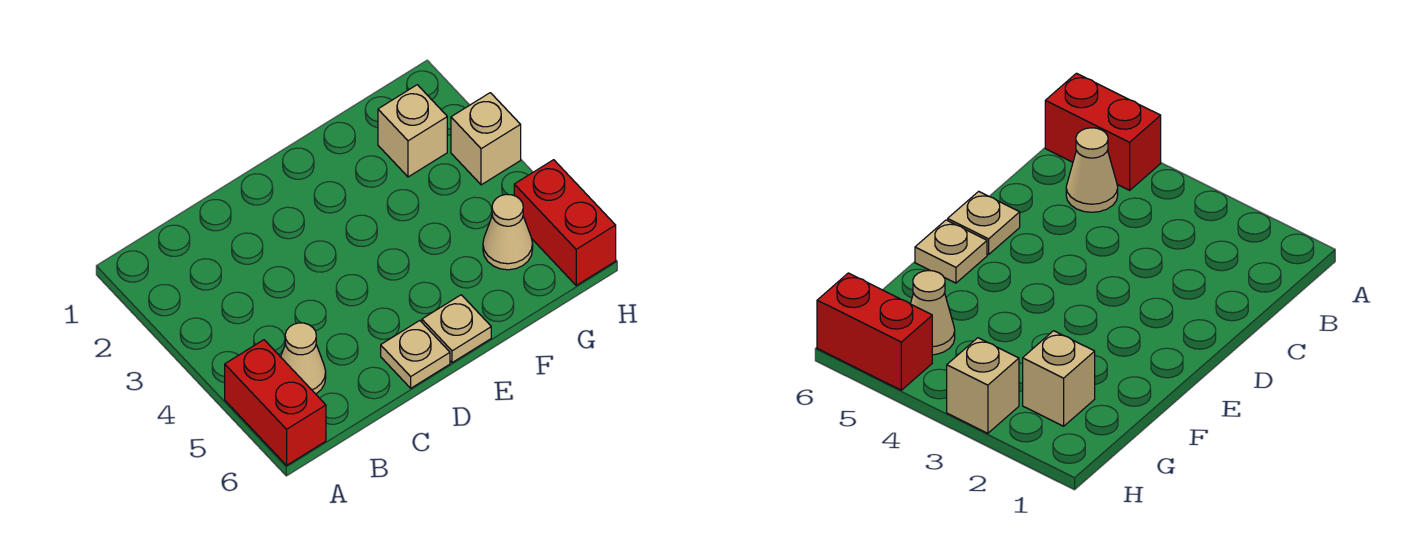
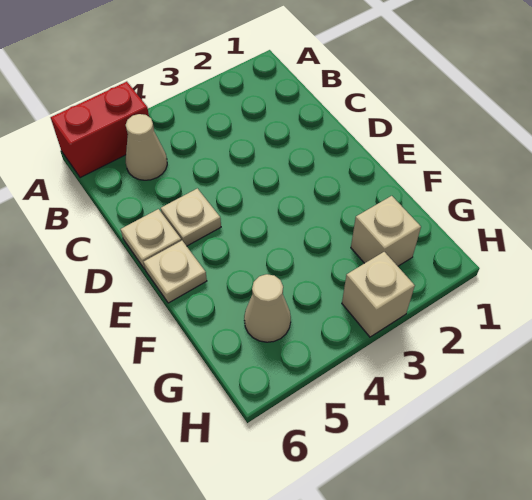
none -> tan plate D5 level 1
red brick H5:H6 level 1 -> none

